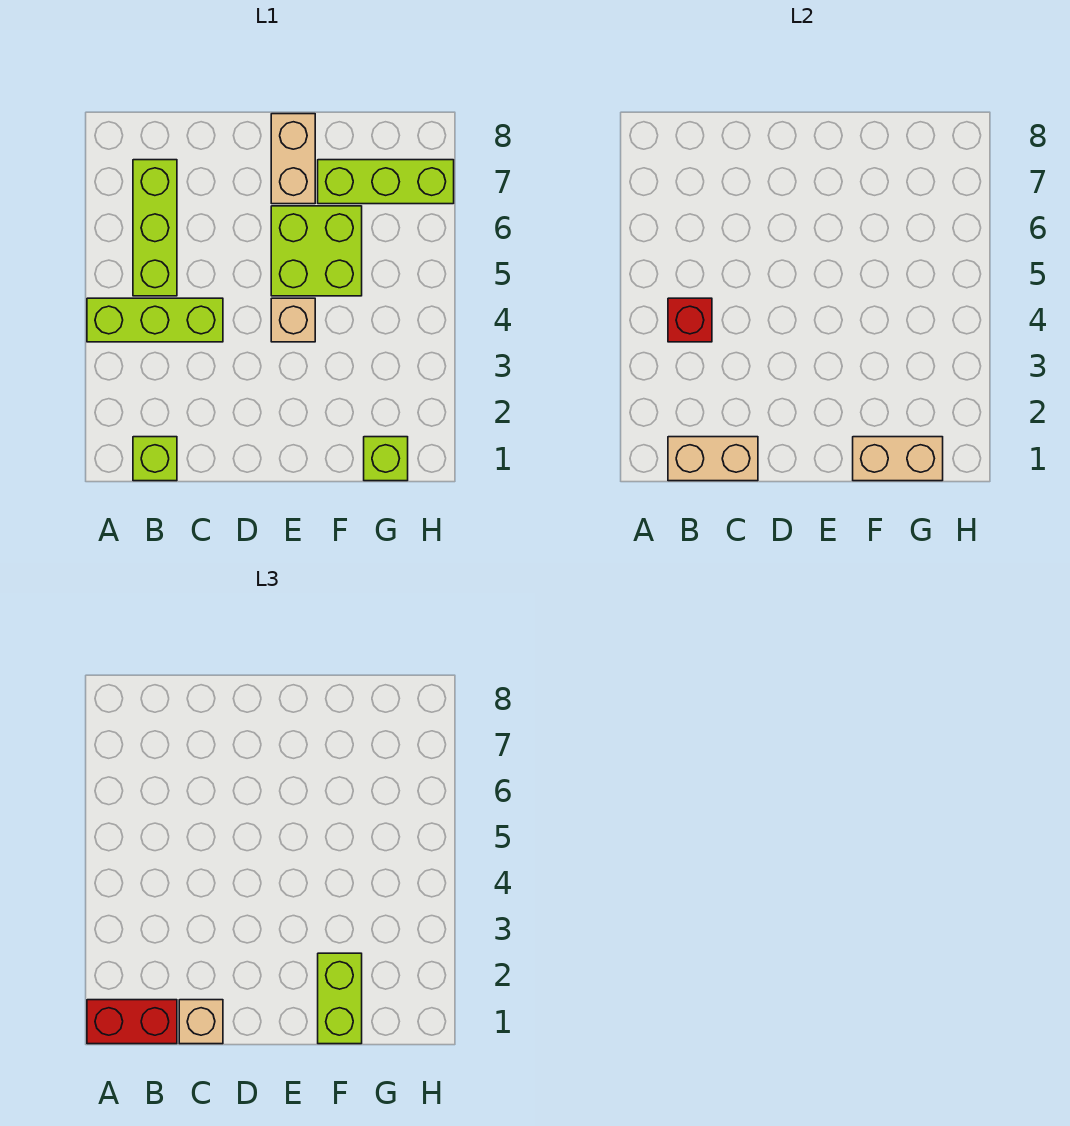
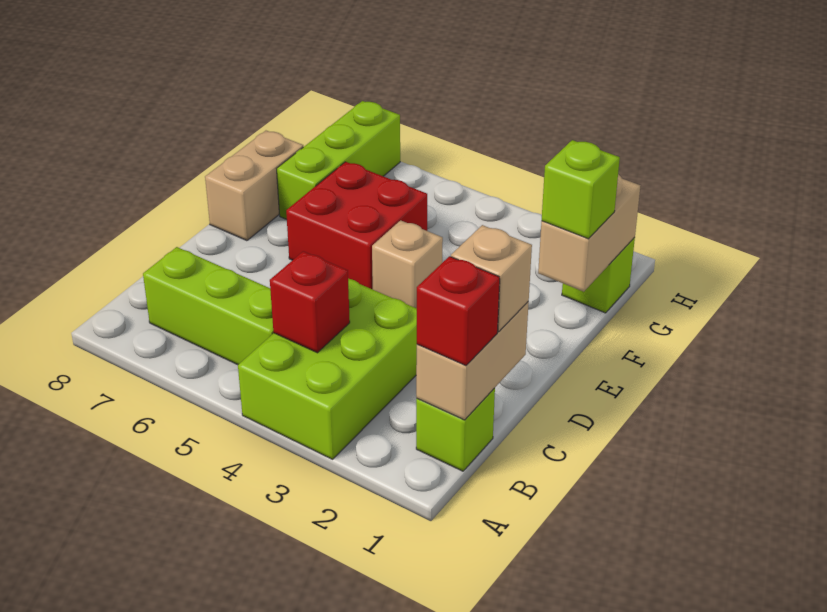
red brick A1:B1 level 3 -> red brick B1 level 3
lime brick A4:C4 level 1 -> lime brick A3:C4 level 1
lime brick E5:F6 level 1 -> red brick E5:F6 level 1
tan brick E7:E8 level 1 -> tan brick E8:F8 level 1
lime brick F1:F2 level 3 -> lime brick F1 level 3

